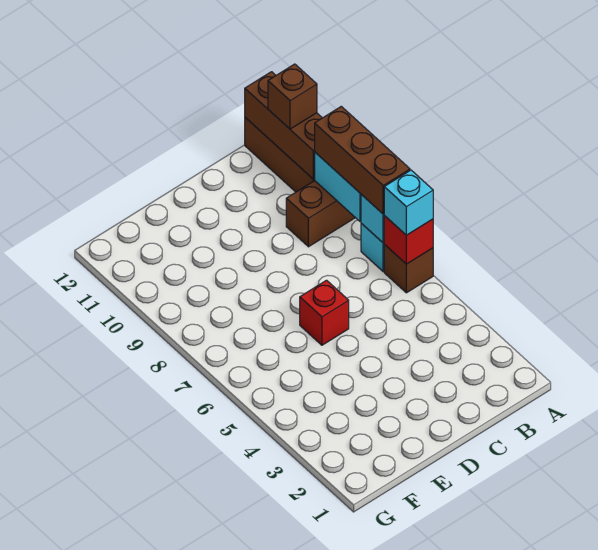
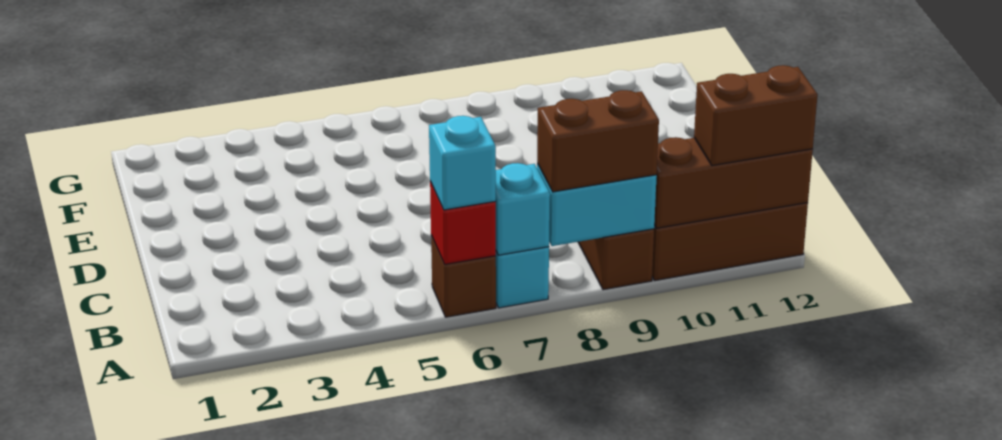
brown brick A7:A9 level 3 -> brown brick A8:A9 level 3
brown brick A11 level 3 -> brown brick A11:A12 level 3
red brick D6 level 1 -> none

